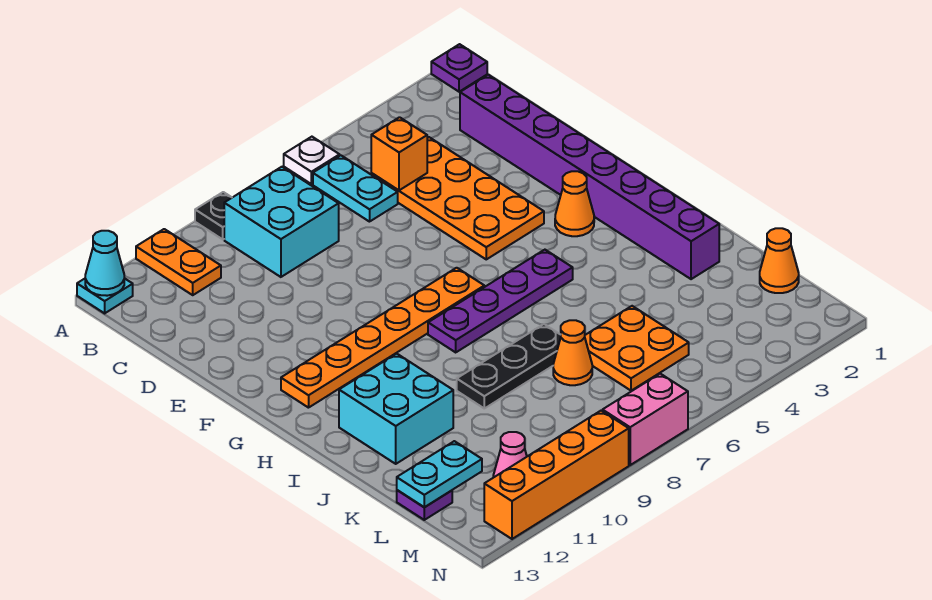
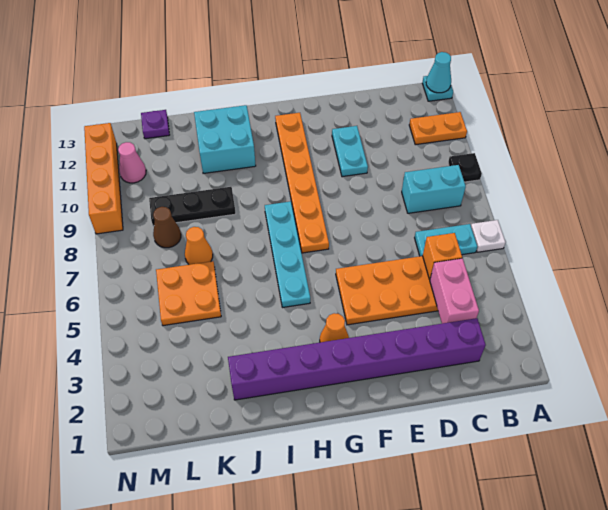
purple plate A1 level 1 -> none
cyan brick B8:C9 level 1 -> cyan brick B8:C8 level 1
purple plate H5:H8 level 1 -> cyan plate H5:H8 level 1
black plate J7:J9 level 1 -> black plate J9:L9 level 1
orange cone L1 level 1 -> none
none -> brown cone L8 level 1
cyan plate L12:L13 level 2 -> cyan plate E10:E11 level 1
pink brick N7:N8 level 1 -> pink brick C3:C4 level 2

